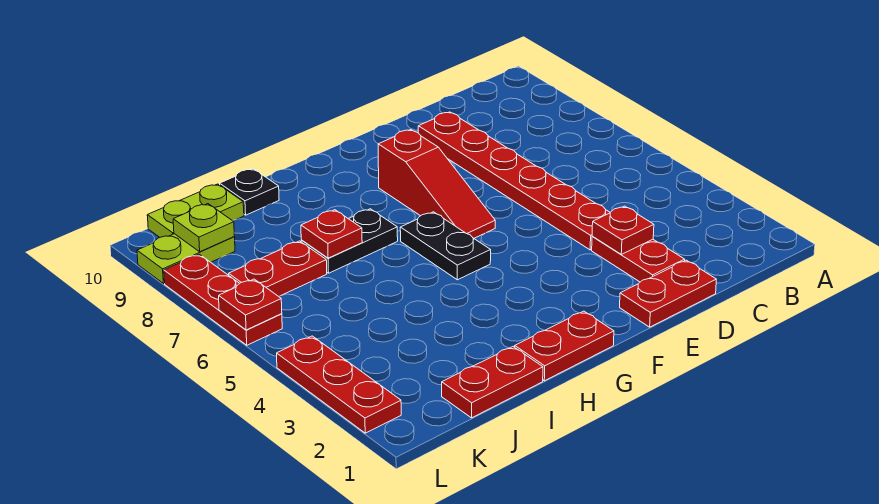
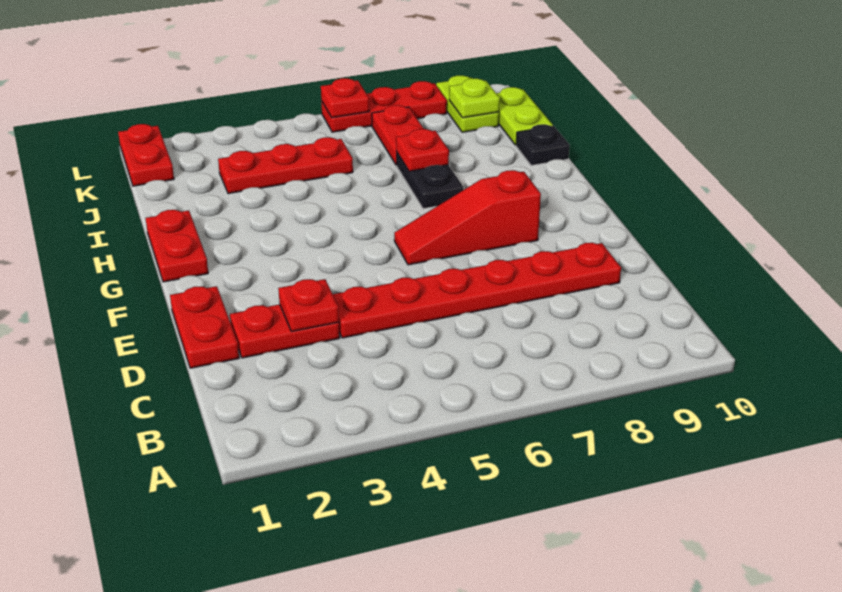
black plate G5:G6 level 1 -> none
red plate I1:J1 level 1 -> red plate K1:L1 level 1
red plate L2:L4 level 1 -> red plate J3:J5 level 1

